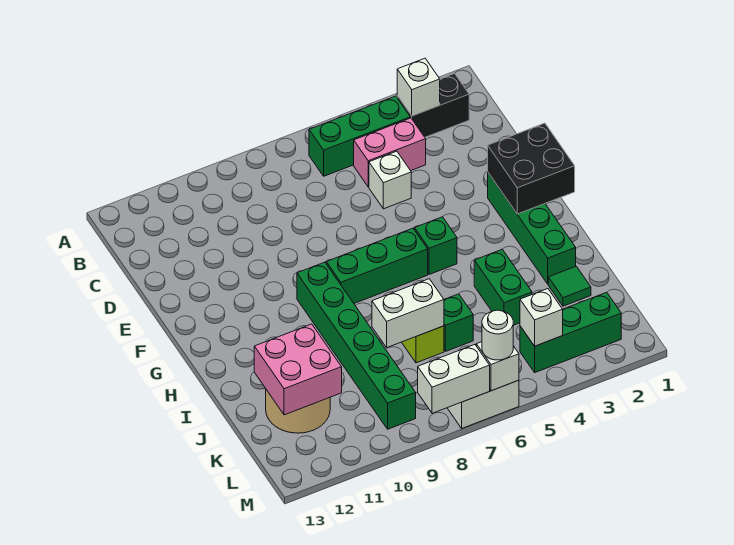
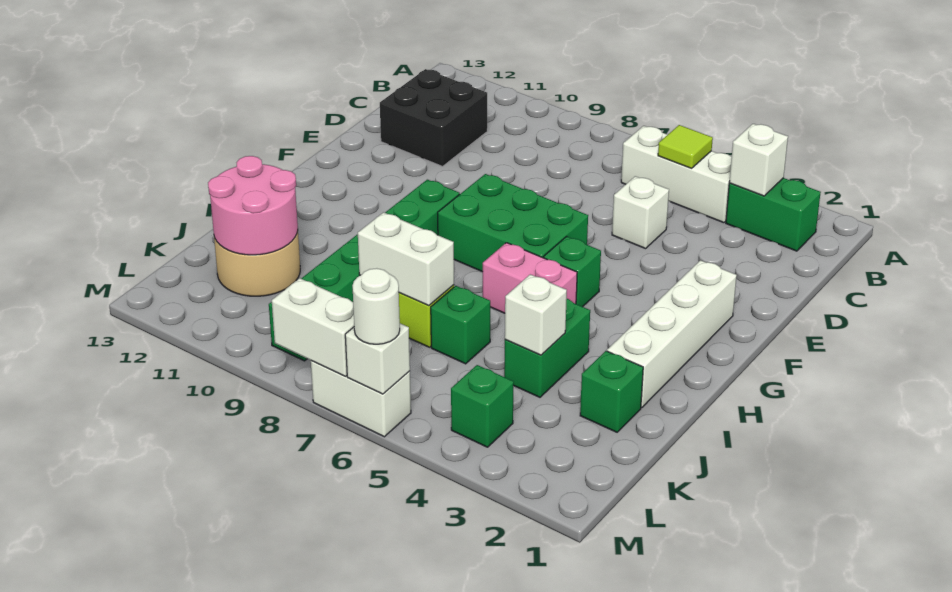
black brick B2:B3 level 1 -> green brick B2:B3 level 1
green brick B4:B6 level 1 -> white brick B4:B6 level 1
none -> lime tile B5 level 2
pink brick C4:C5 level 1 -> pink brick H5:H6 level 1
black brick F1:G2 level 2 -> black brick C11:D12 level 1
green brick F2:I2 level 1 -> white brick F2:I2 level 1
green brick G6:G8 level 1 -> green brick F6:G8 level 1
green tile J2 level 1 -> green brick J2 level 1
pink brick J11:K12 level 2 -> pink round brick J11:K12 level 2
green brick L2:L4 level 1 -> green brick L4 level 1
white brick L4 level 2 -> white brick J4 level 2

